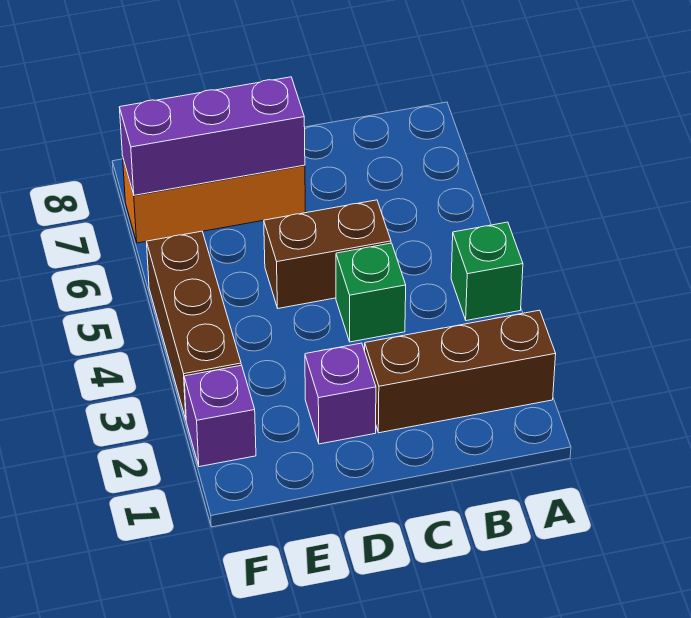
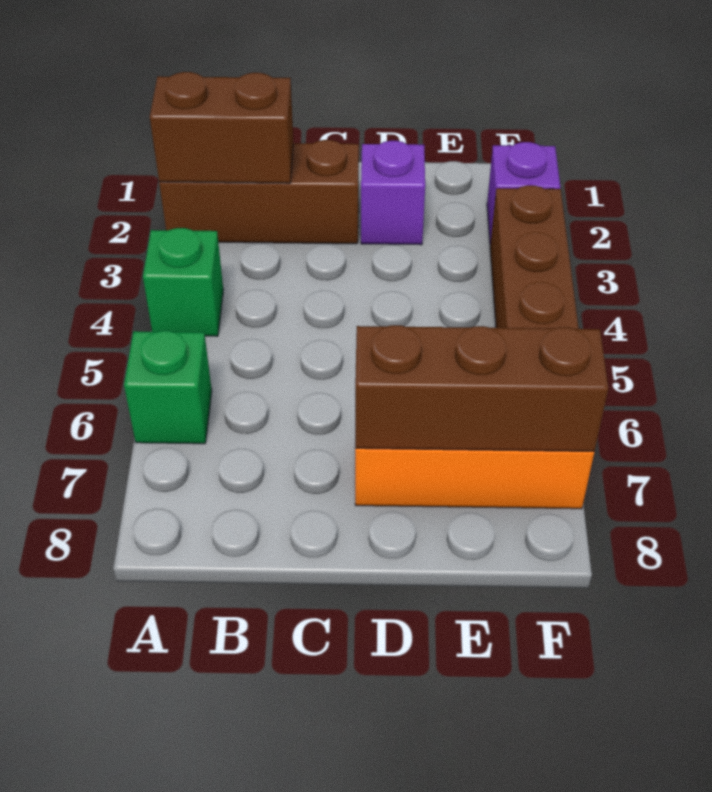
green brick C4 level 1 -> green brick A6 level 1
brown brick C5:D5 level 1 -> brown brick A2:B2 level 2
purple brick D7:F7 level 2 -> brown brick D7:F7 level 2

